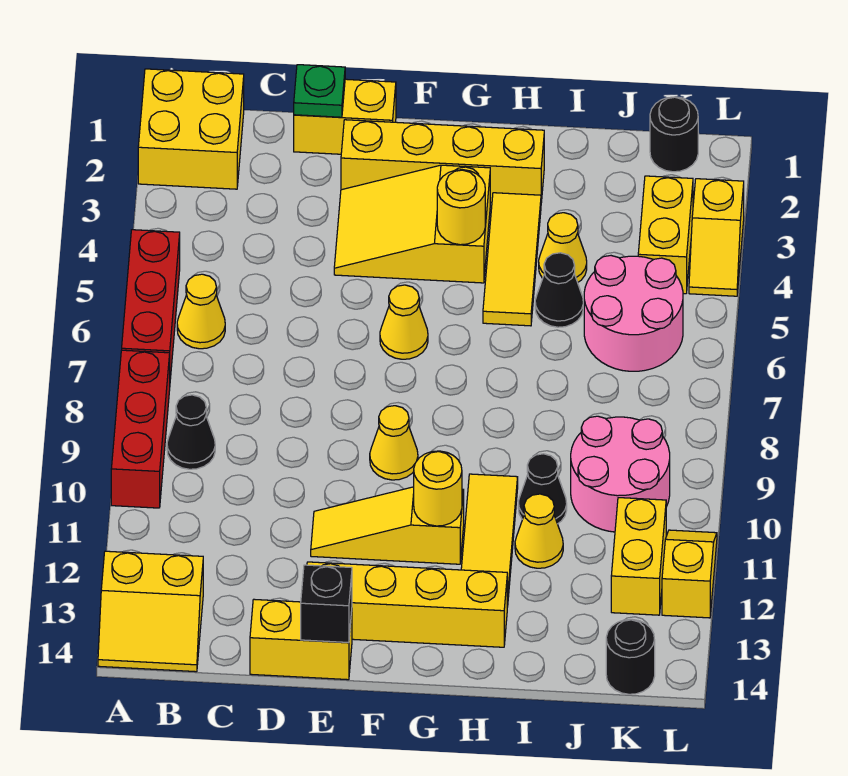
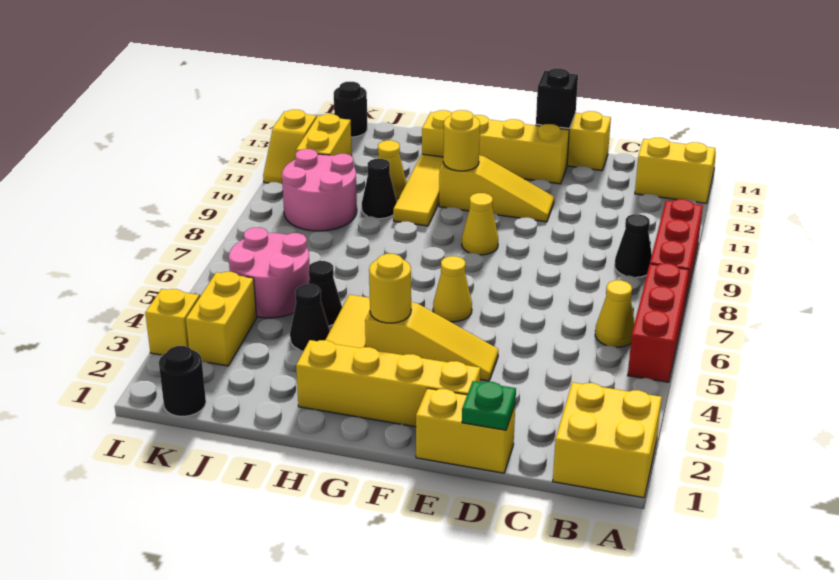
yellow slope E3:G4 level 1 top G -> yellow slope E4:G4 level 1 top G
yellow cone I4 level 1 -> black cone I4 level 1

